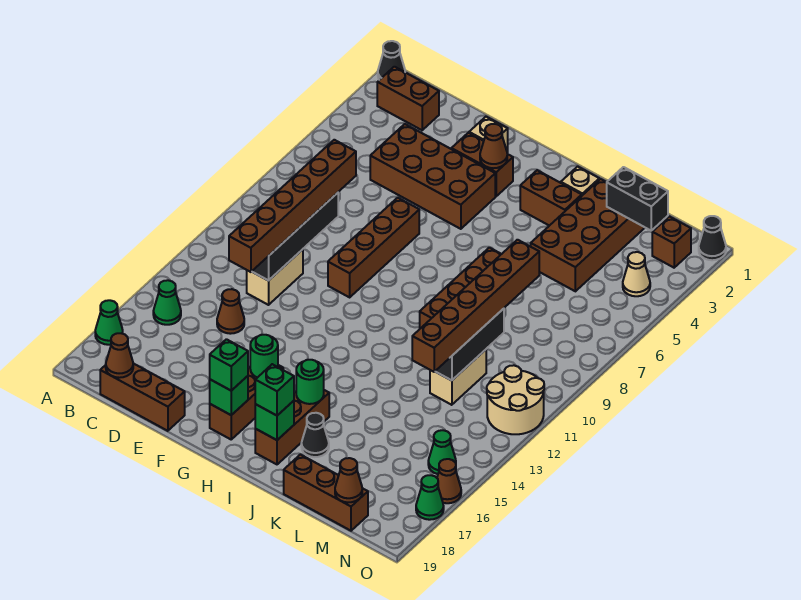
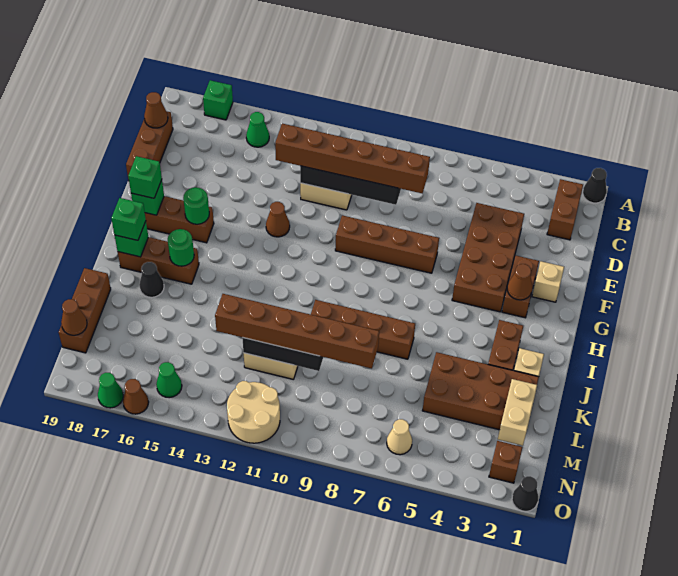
green cone A17 level 1 -> green brick A17 level 1
brown cone D14 level 1 -> brown cone F13 level 1
black brick L2:M2 level 2 -> tan brick L2:M2 level 2
tan cone N4 level 1 -> tan cone N6 level 1

